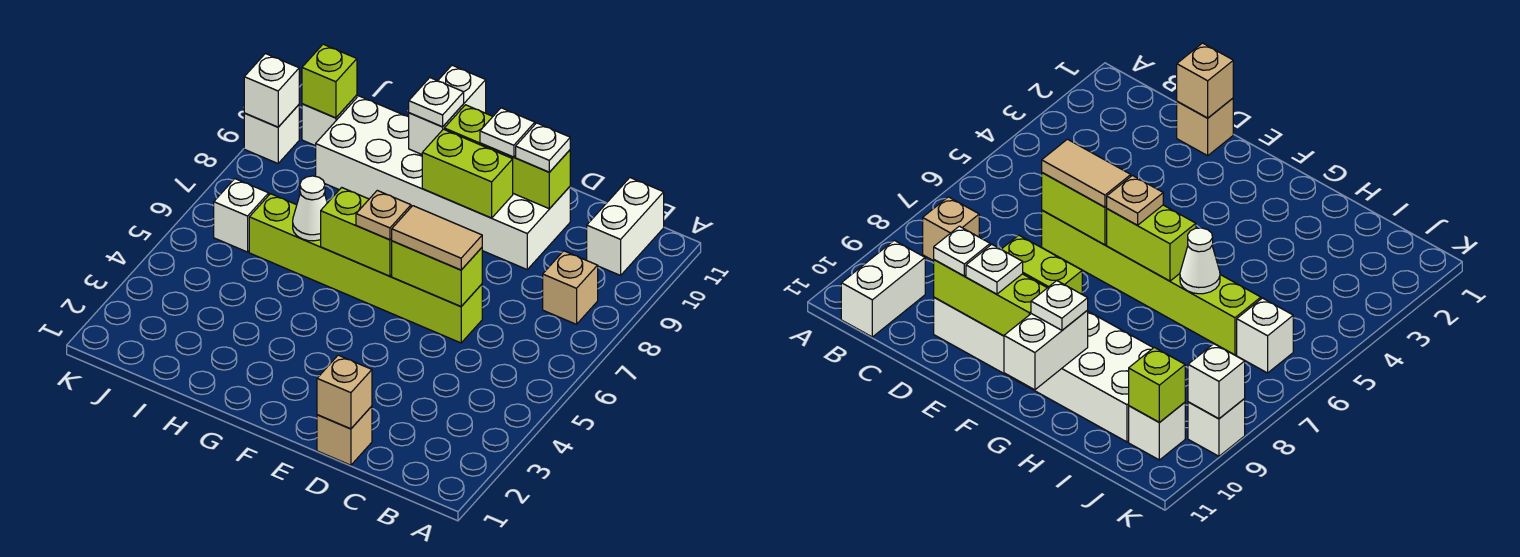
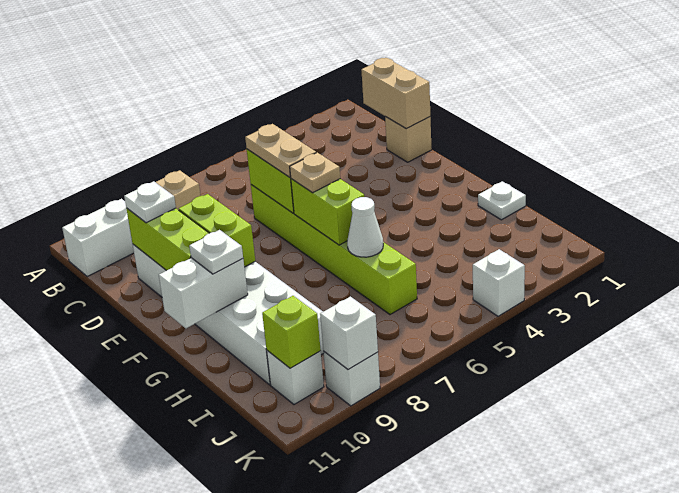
tan brick D1 level 2 -> tan brick C1:D1 level 2
tan tile D6:E6 level 3 -> tan plate D6:E6 level 3
white plate E10 level 3 -> white plate H1 level 1
white brick J6 level 1 -> white brick K4 level 1

